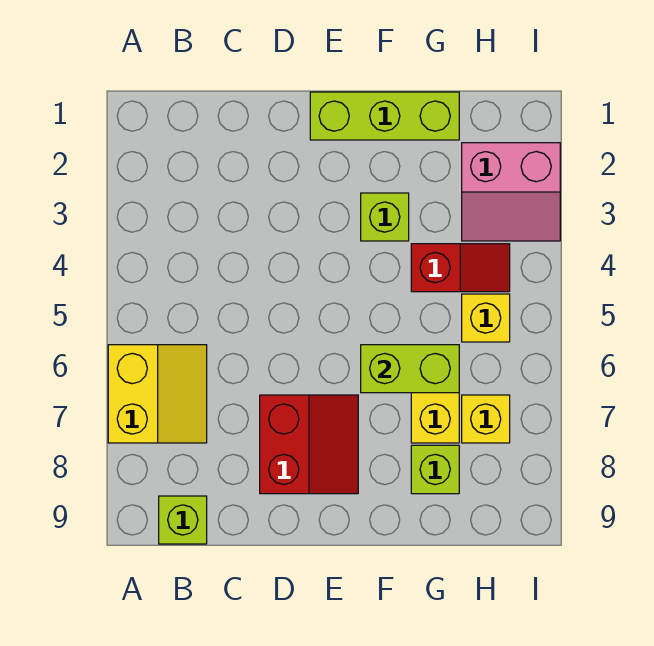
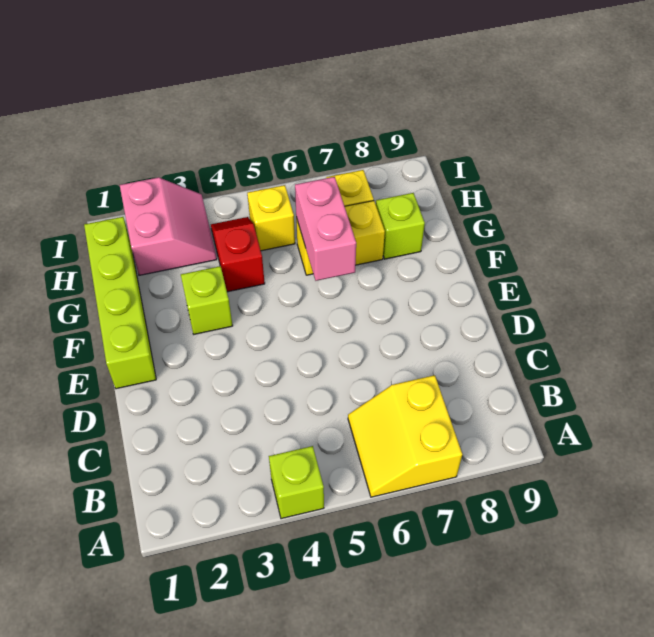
yellow slope A6:B7 level 1 top A -> yellow slope A6:B7 level 1 top 7
lime brick B9 level 1 -> lime brick A4 level 1
red slope D7:E8 level 1 top D -> none
lime brick E1:G1 level 1 -> lime brick E1:H1 level 1
lime brick F6:G6 level 2 -> pink brick F6:G6 level 2

